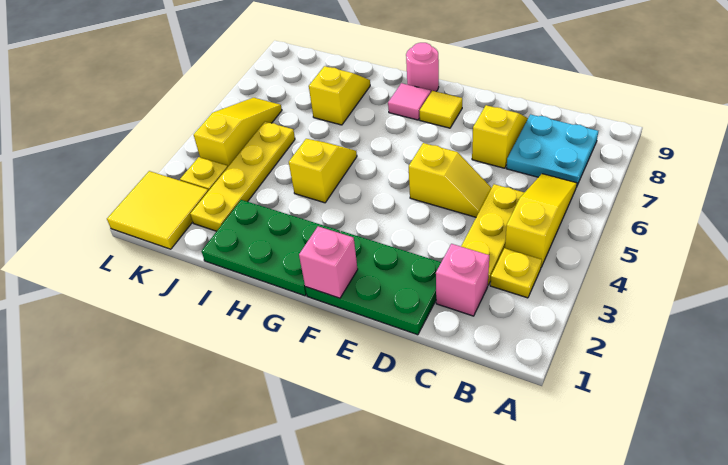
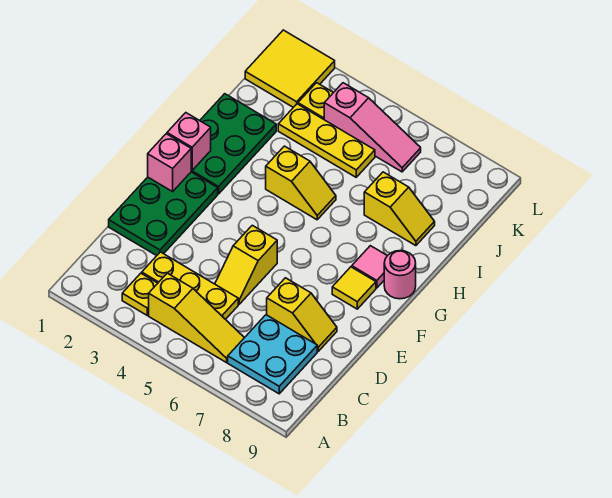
pink brick C2 level 1 -> pink brick G1 level 2
yellow plate J2:J5 level 1 -> yellow plate J3:J5 level 1
yellow slope K4:K6 level 1 top 4 -> pink slope K4:K6 level 1 top 4

